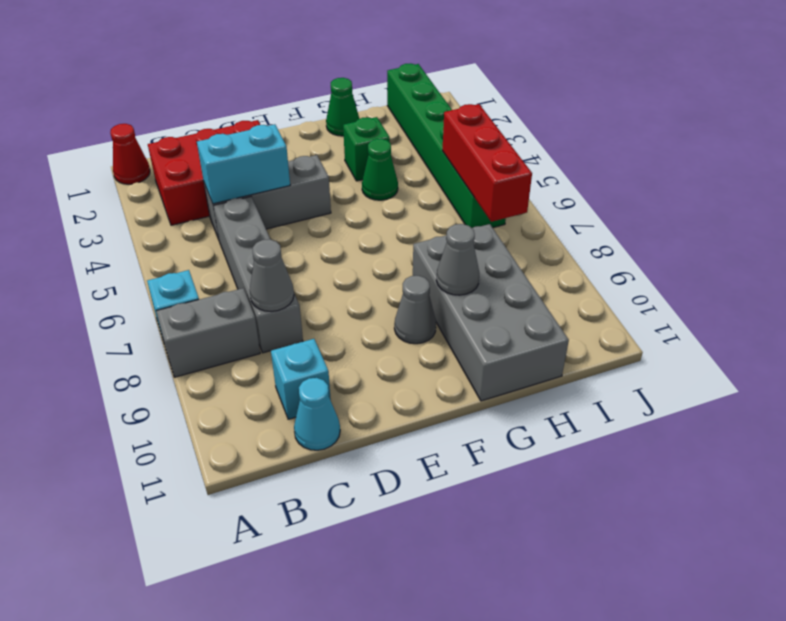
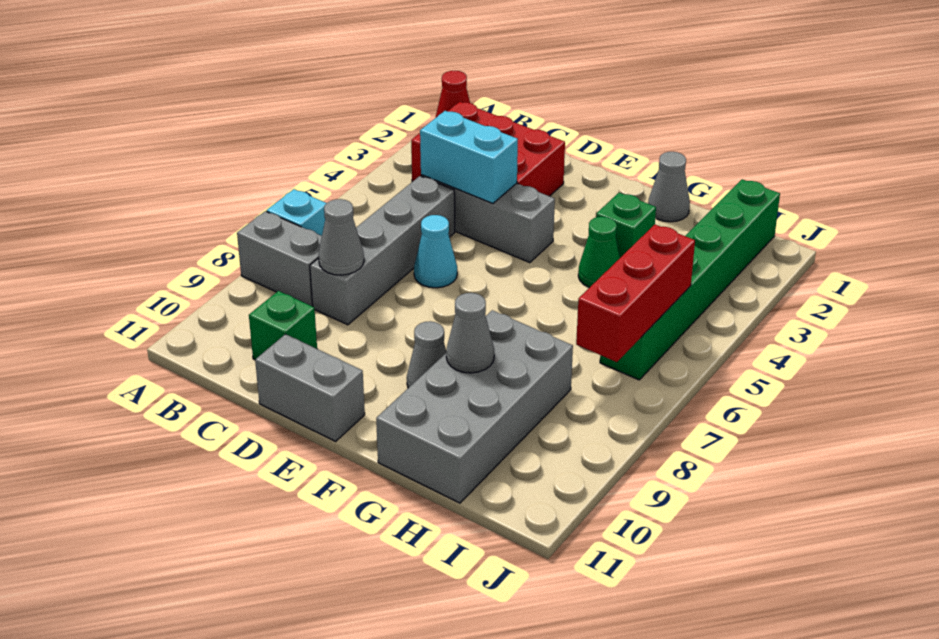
cyan brick C10 level 1 -> green brick C10 level 1
cyan cone C11 level 1 -> cyan cone D6 level 1
none -> grey brick D11:E11 level 1
green cone G1 level 1 -> grey cone G1 level 1

